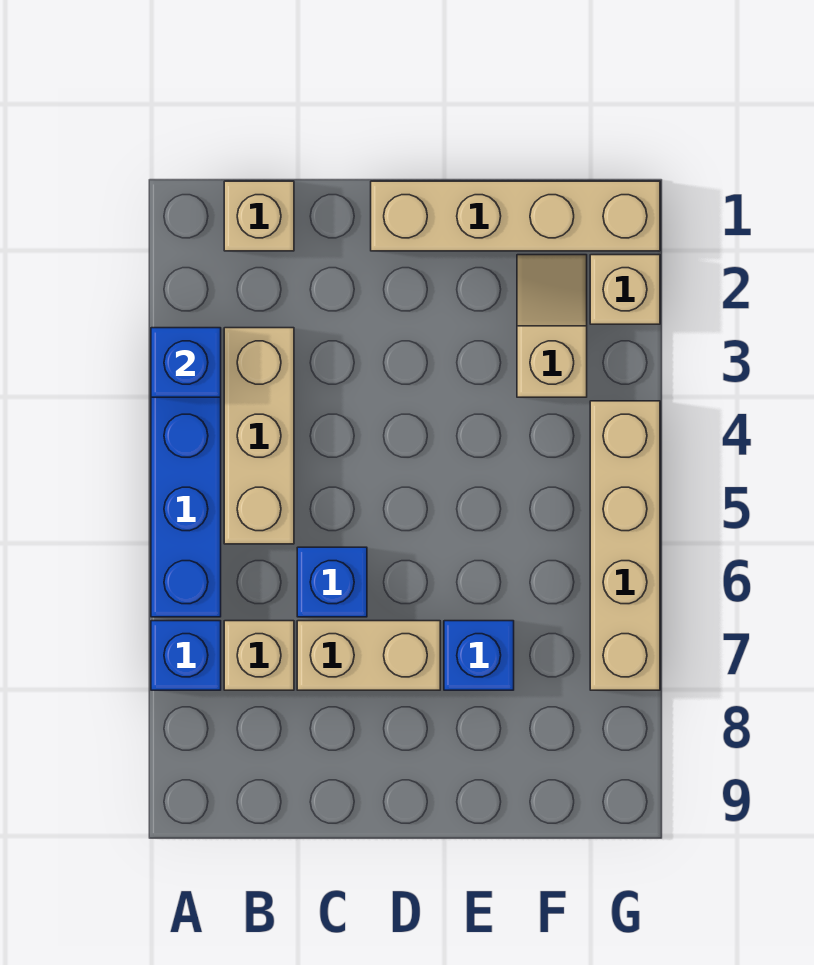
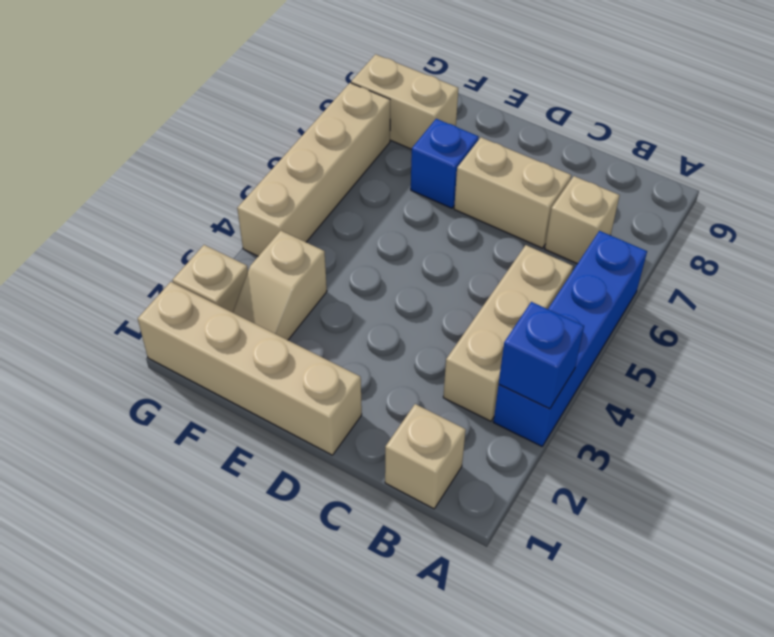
blue brick A7 level 1 -> none
blue brick C6 level 1 -> none
none -> tan brick F8:G8 level 1

